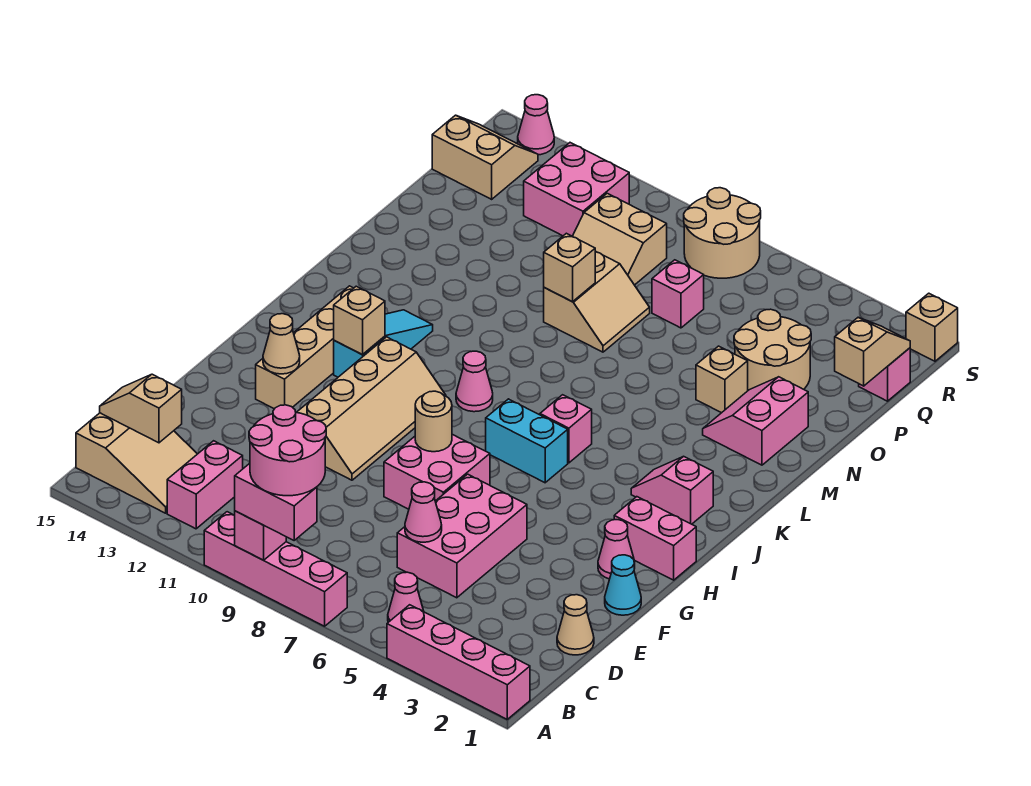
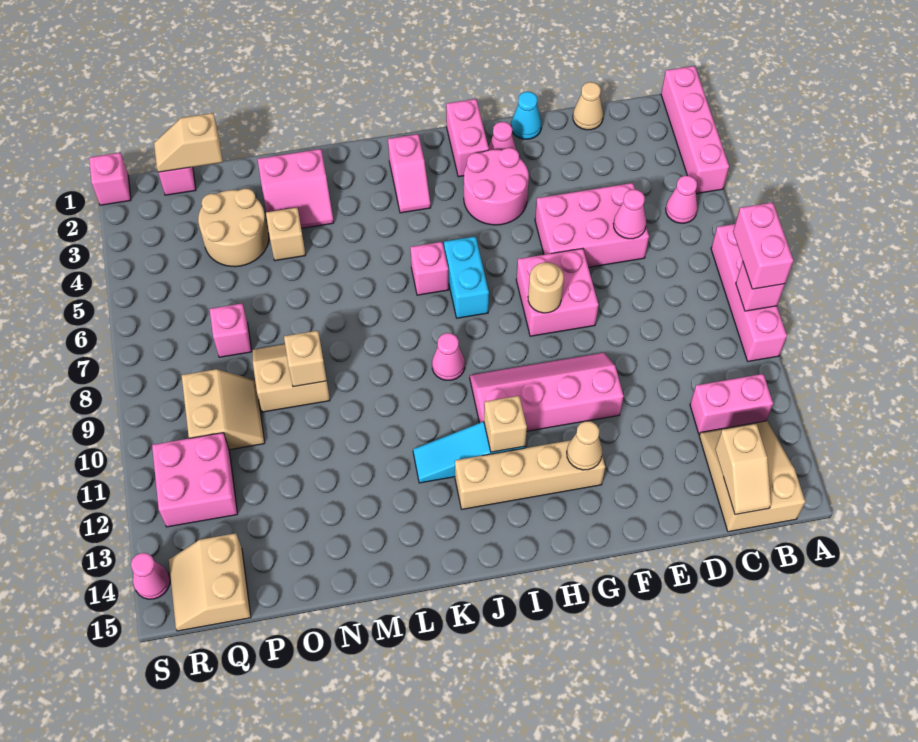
pink round brick A8:B9 level 4 -> pink round brick G3:H4 level 1
tan slope F10:I11 level 1 top 11 -> pink slope F10:I11 level 1 top 11
tan round brick R7:S8 level 1 -> none
tan brick S1 level 1 -> pink brick S1 level 1

